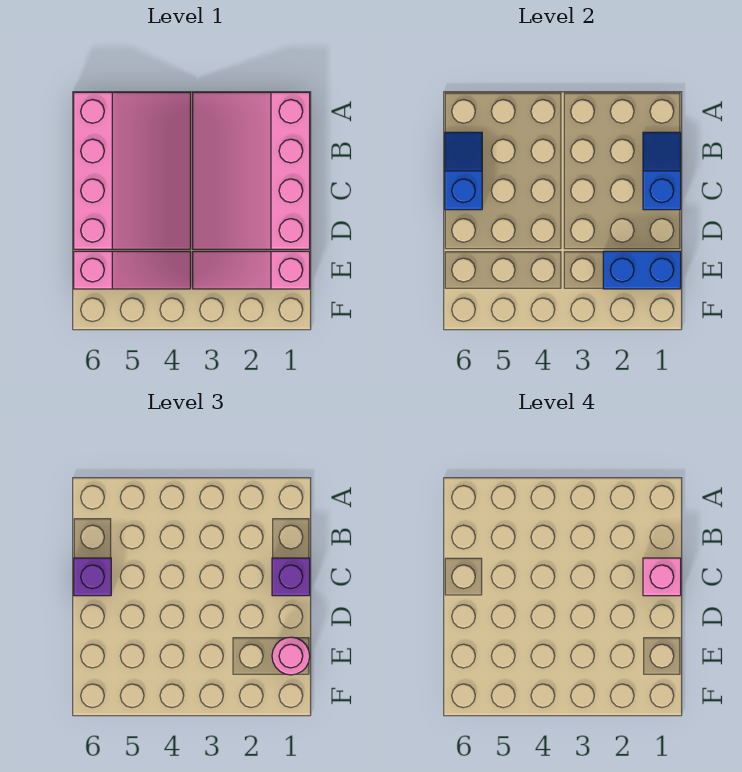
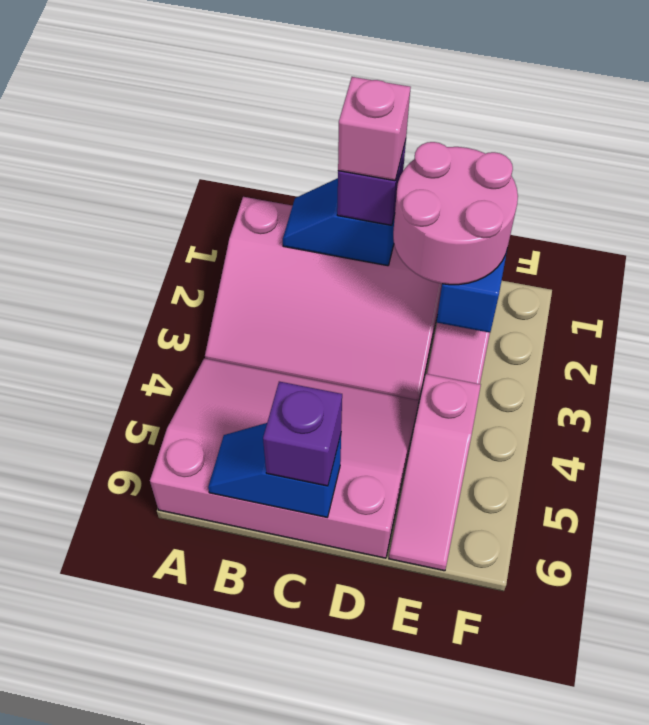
pink round brick E1 level 3 -> pink round brick D1:E2 level 3
pink slope E4:E6 level 1 top 6 -> pink slope E4:E6 level 1 top 4

